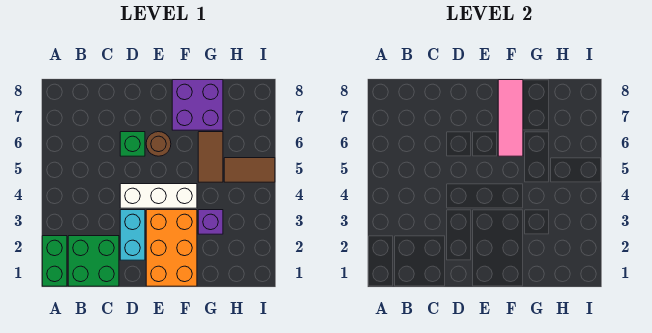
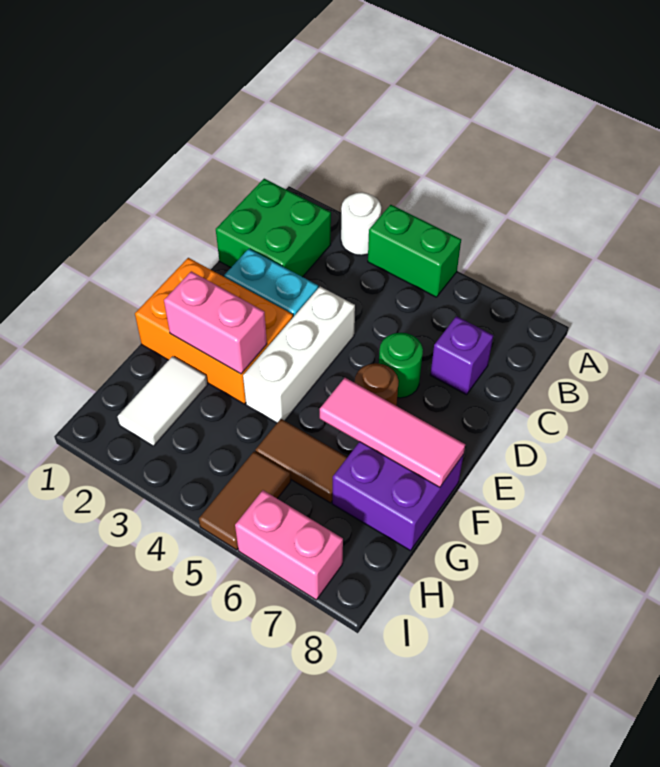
green brick A1:A2 level 1 -> green brick A4:A5 level 1
none -> white round brick A3 level 1
green brick D6 level 1 -> green round brick D6 level 1
none -> pink brick F2:F3 level 2
none -> white tile G2:H2 level 1
purple brick G3 level 1 -> purple brick C7 level 1
none -> pink brick I6:I7 level 1

